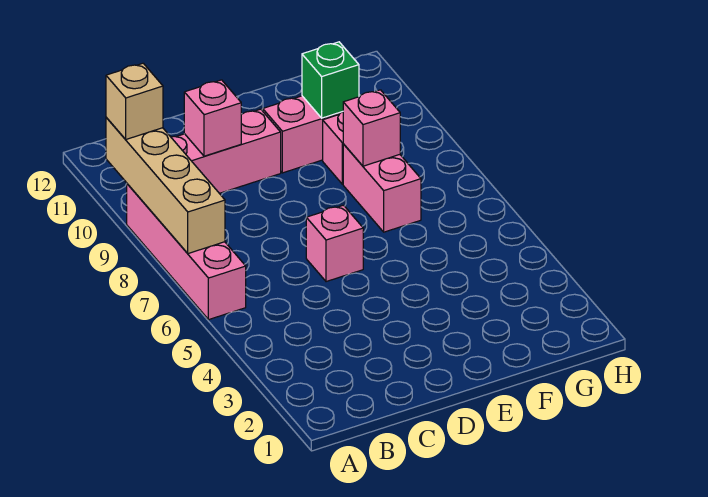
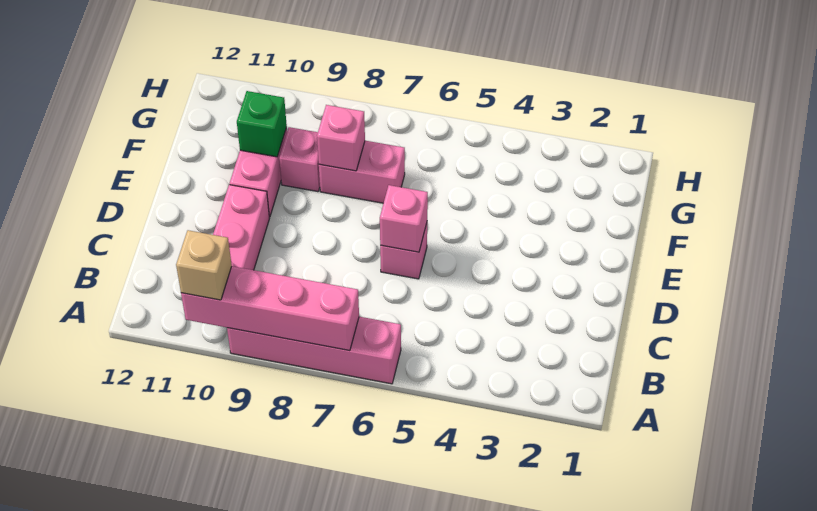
tan brick A7:A10 level 2 -> pink brick A7:A10 level 2
pink brick C10 level 2 -> pink brick D6 level 2

